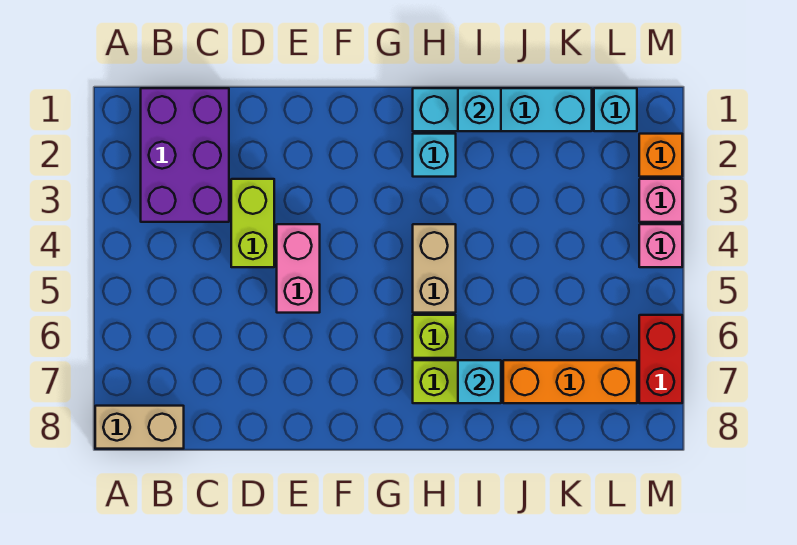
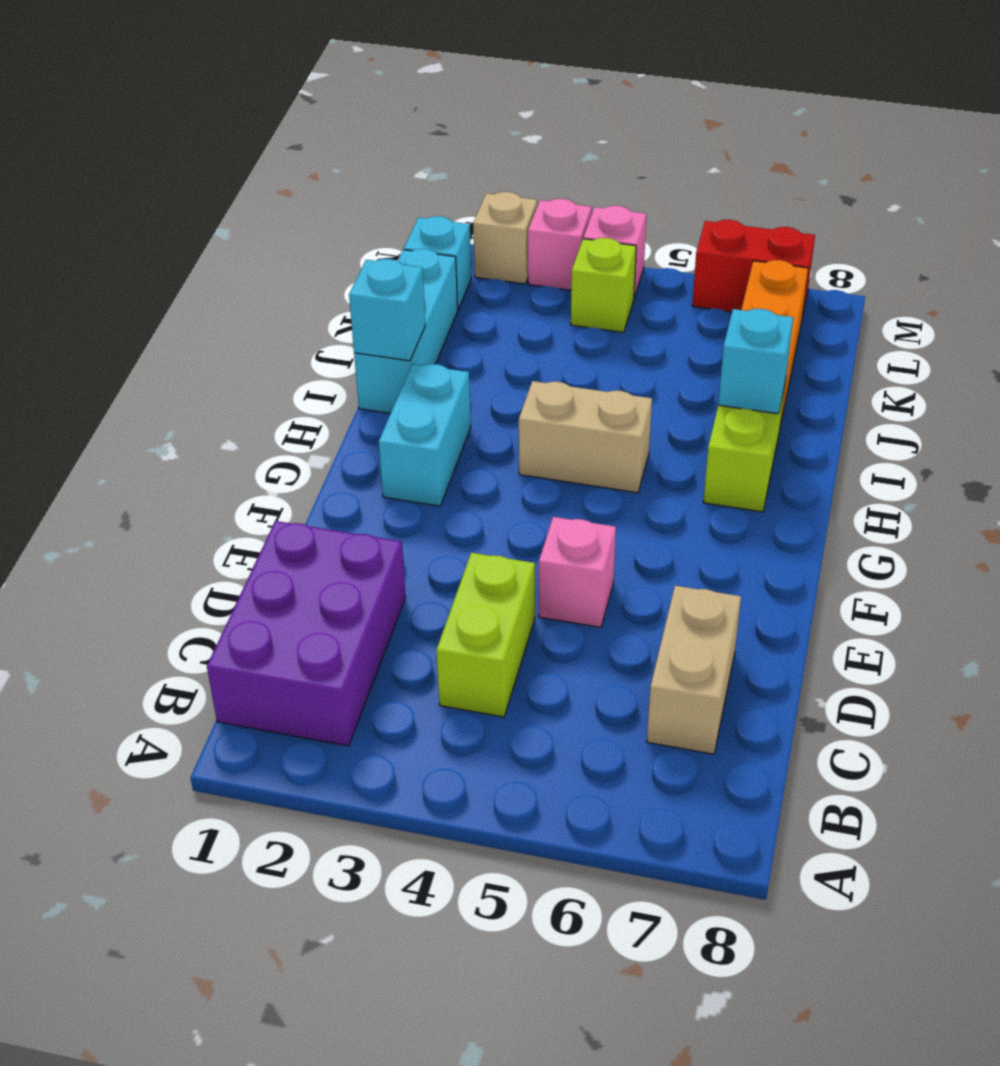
tan brick A8:B8 level 1 -> tan brick C7:D7 level 1
purple brick B1:C3 level 1 -> purple brick B1:D2 level 1
lime brick D3:D4 level 1 -> lime brick C4:D4 level 1
pink brick E4:E5 level 1 -> pink brick E5 level 1
cyan brick H1:K1 level 1 -> cyan brick I1:K1 level 1
cyan brick H2 level 1 -> cyan brick G2:H2 level 1
lime brick H6 level 1 -> lime brick L4 level 1
orange brick M2 level 1 -> tan brick M2 level 1

